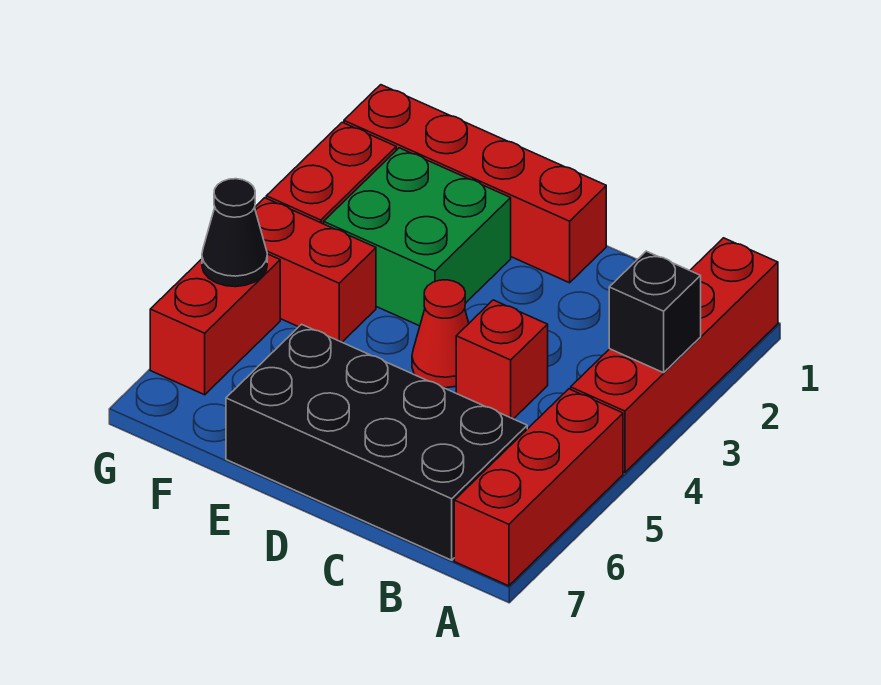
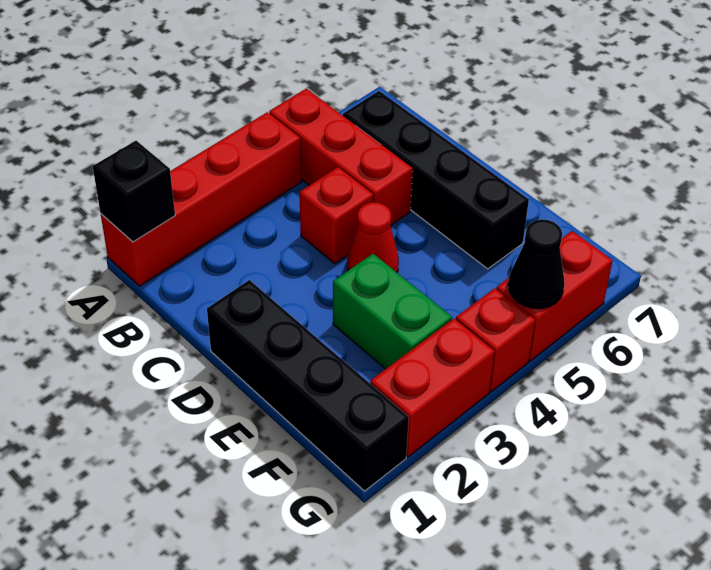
black brick A3 level 2 -> black brick A1 level 2
red brick A5:A7 level 1 -> red brick A5:C5 level 1
black brick B6:E7 level 1 -> black brick B6:E6 level 1
red brick D1:G1 level 1 -> black brick D1:G1 level 1
green brick E2:F3 level 1 -> green brick E3:F3 level 1
red brick F4:G4 level 1 -> red brick G4 level 1

